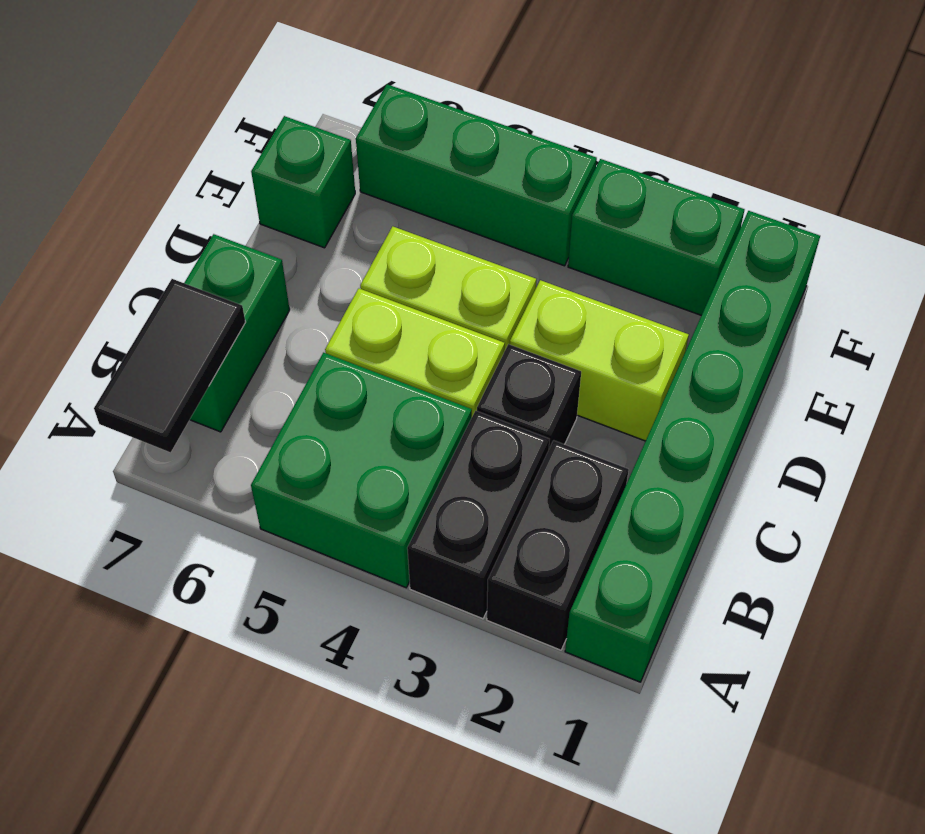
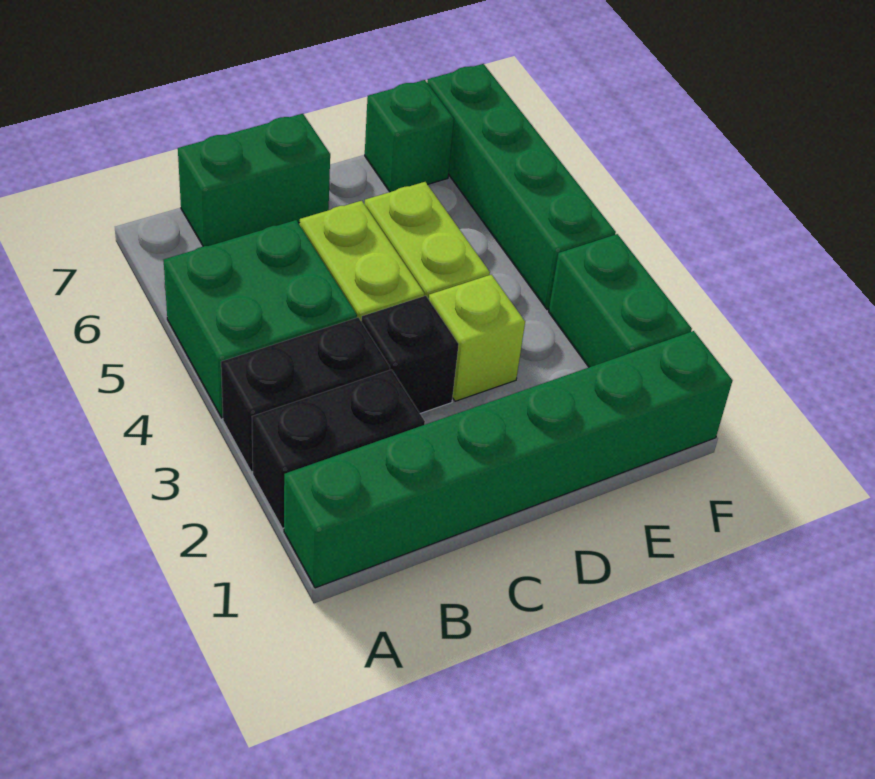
black tile A7:B7 level 2 -> none
lime brick D2:D3 level 1 -> lime brick D3 level 1
green brick F4:F6 level 1 -> green brick F4:F7 level 1

